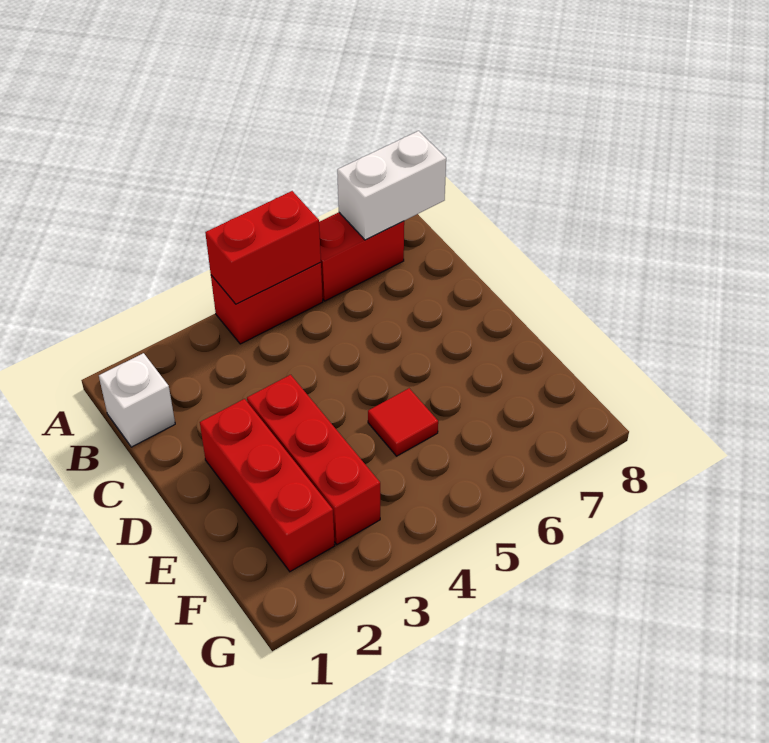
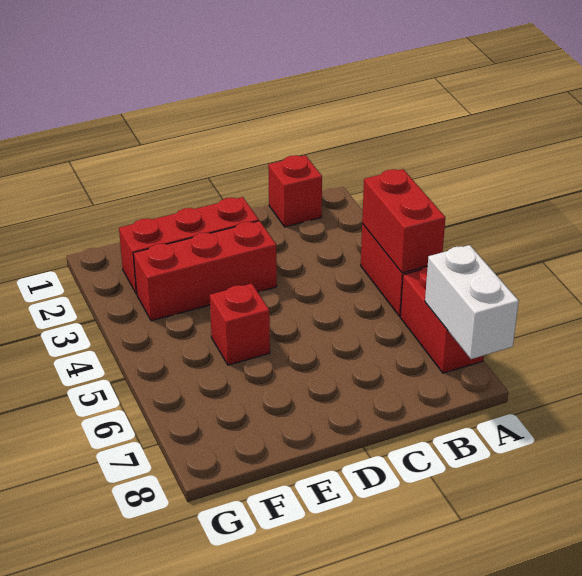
white brick B1 level 1 -> red brick B1 level 1
red tile E5 level 1 -> red brick E5 level 1

